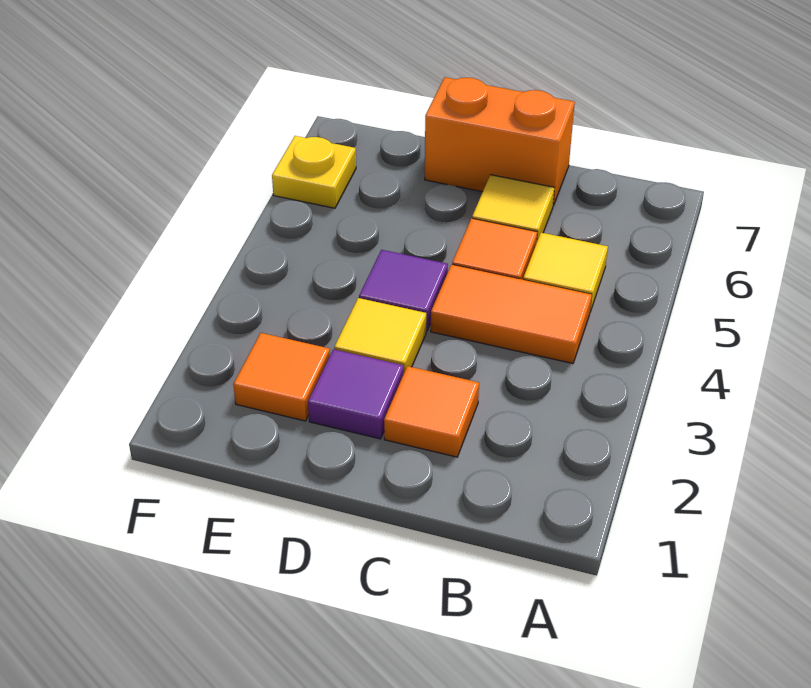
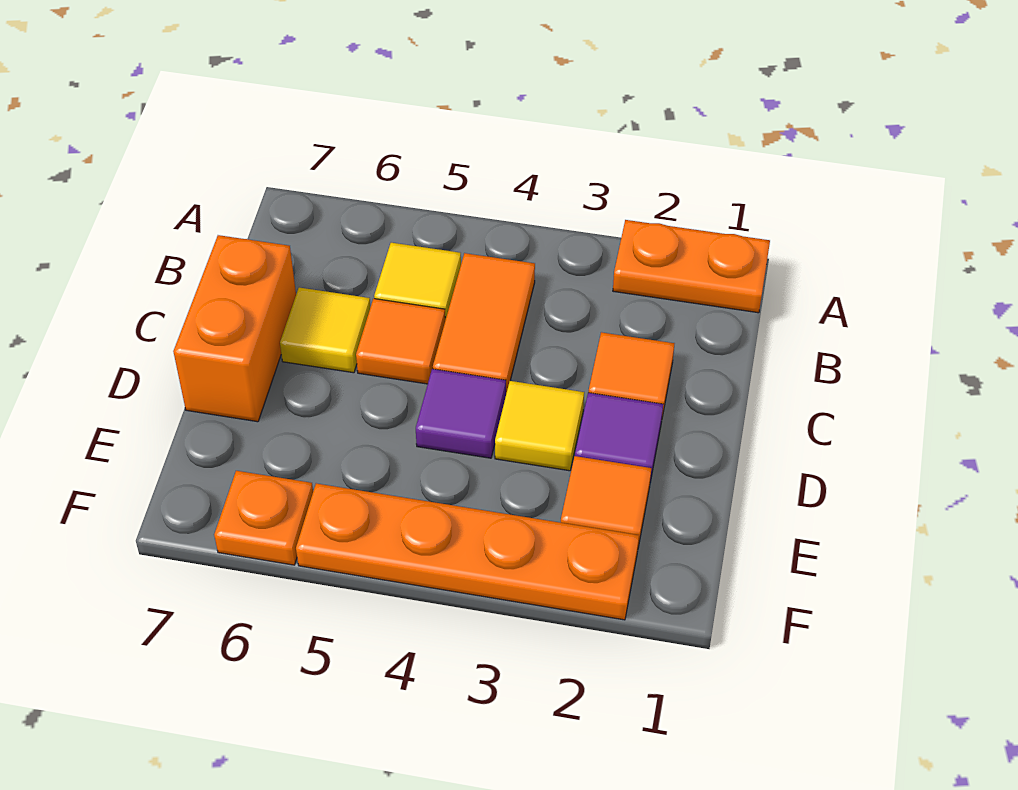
none -> orange plate A1:A2 level 1
none -> orange plate F2:F5 level 1
yellow plate F6 level 1 -> orange plate F6 level 1

